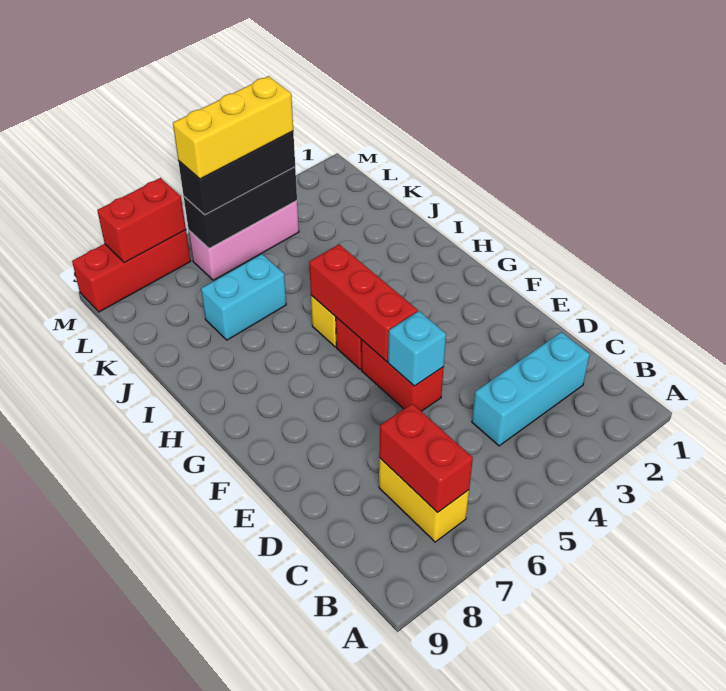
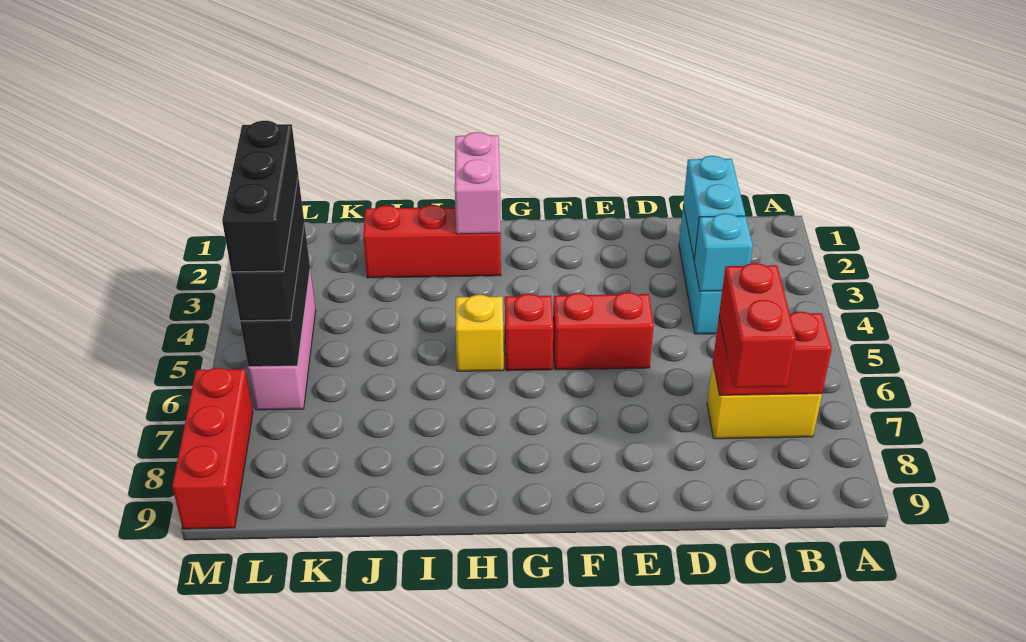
cyan brick E5 level 2 -> cyan brick C4 level 2
red brick F5:H5 level 2 -> red brick H2:J2 level 1
none -> pink brick H1:H2 level 2
cyan brick J6:J7 level 1 -> cyan brick C2:C3 level 2
yellow brick L4:L6 level 4 -> black brick L4:L6 level 4
red brick M7:M8 level 2 -> red brick C7:C8 level 3

